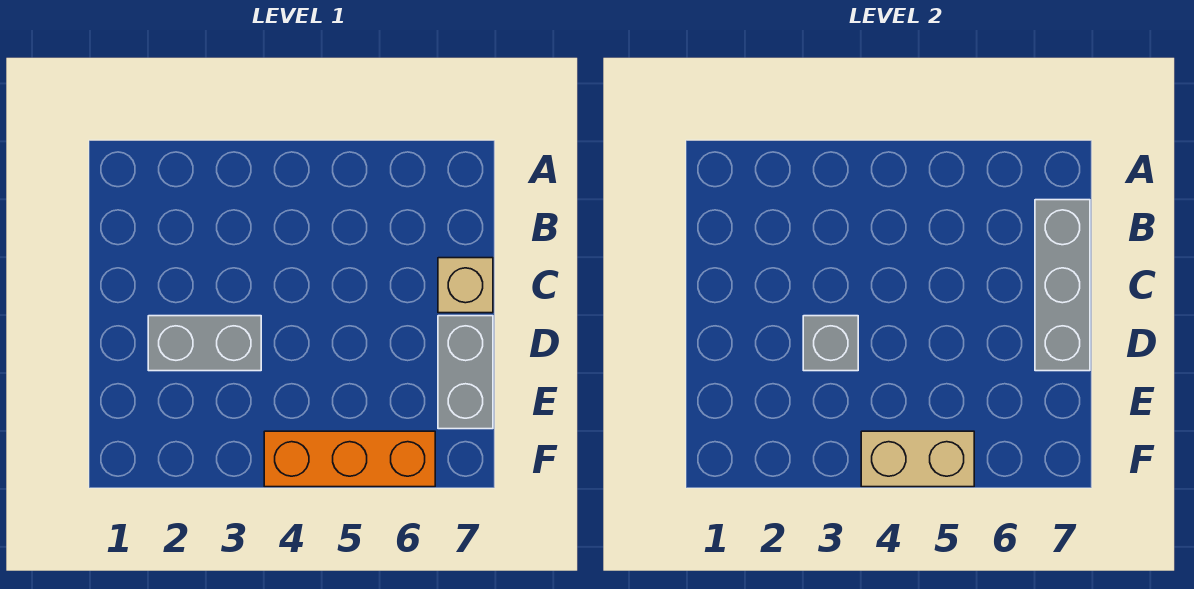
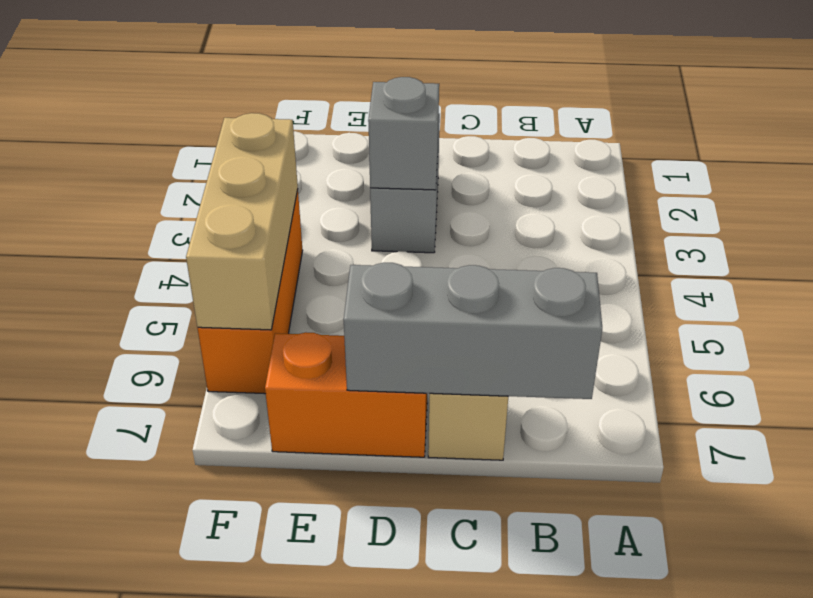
grey brick D7:E7 level 1 -> orange brick D7:E7 level 1
tan brick F4:F5 level 2 -> tan brick F4:F6 level 2

